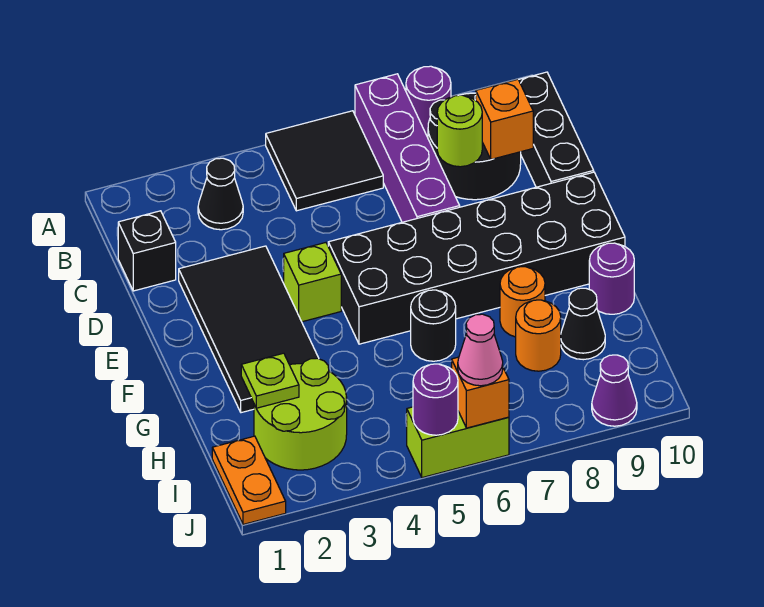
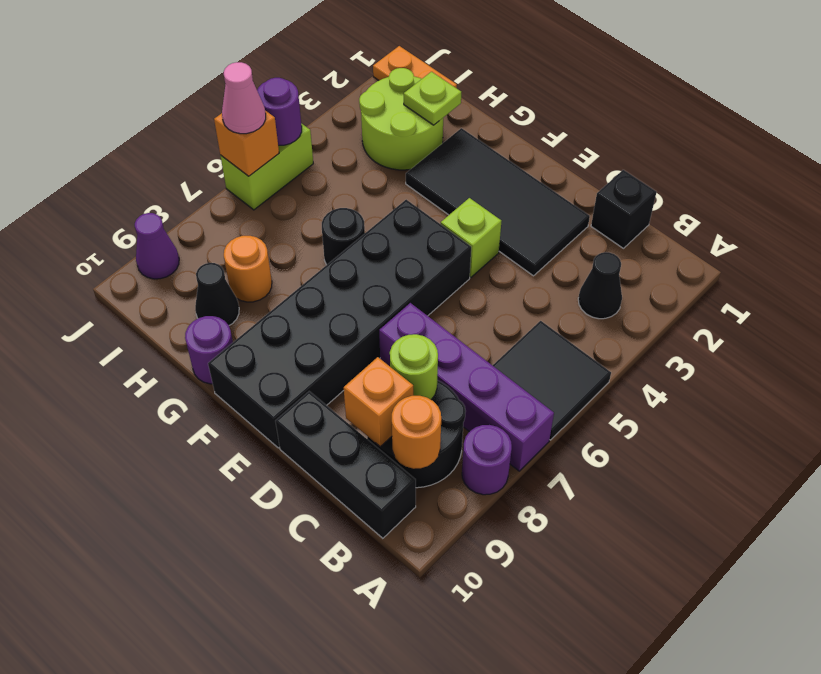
orange round brick G8 level 1 -> orange round brick B9 level 2

